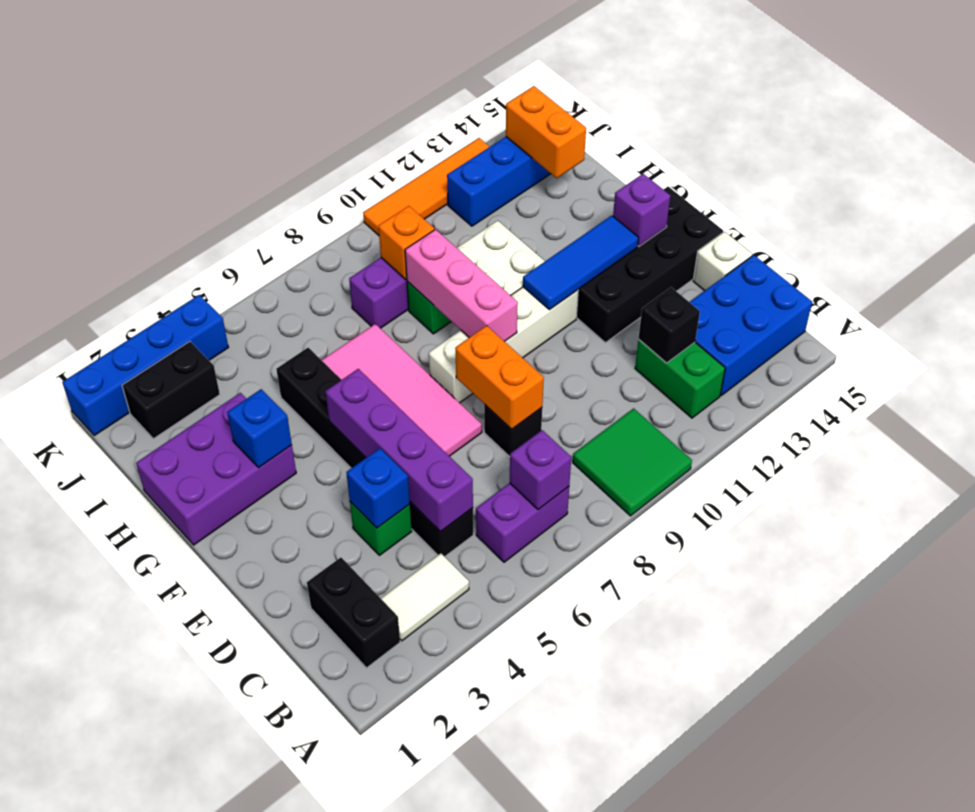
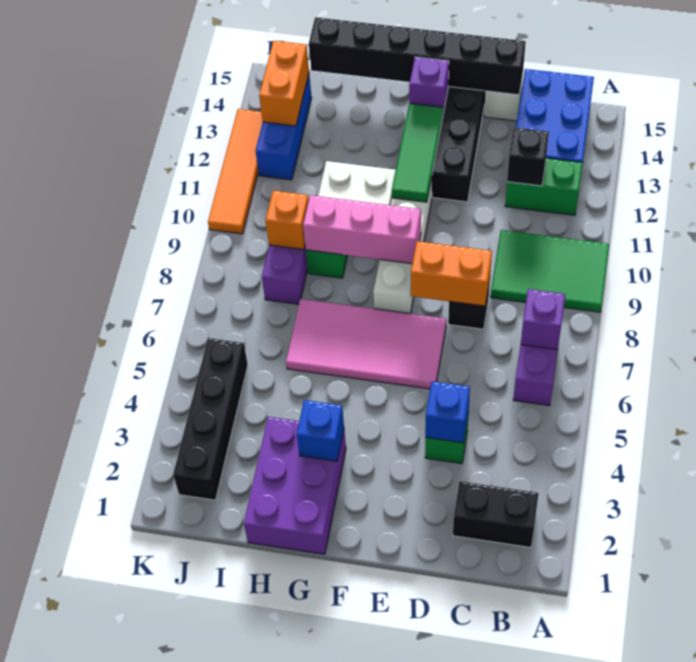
green tile A9:B10 level 1 -> green tile A9:C10 level 1
white tile B3:B4 level 1 -> none
black brick C5:H5 level 1 -> black brick D15:I15 level 2
purple brick C5:F5 level 2 -> none
blue tile F11:F13 level 2 -> green tile F11:F13 level 2
orange brick I14:J14 level 2 -> orange brick J13:J14 level 2
black brick J2:J3 level 1 -> black brick J2:J5 level 1
blue brick K1:K4 level 1 -> none

